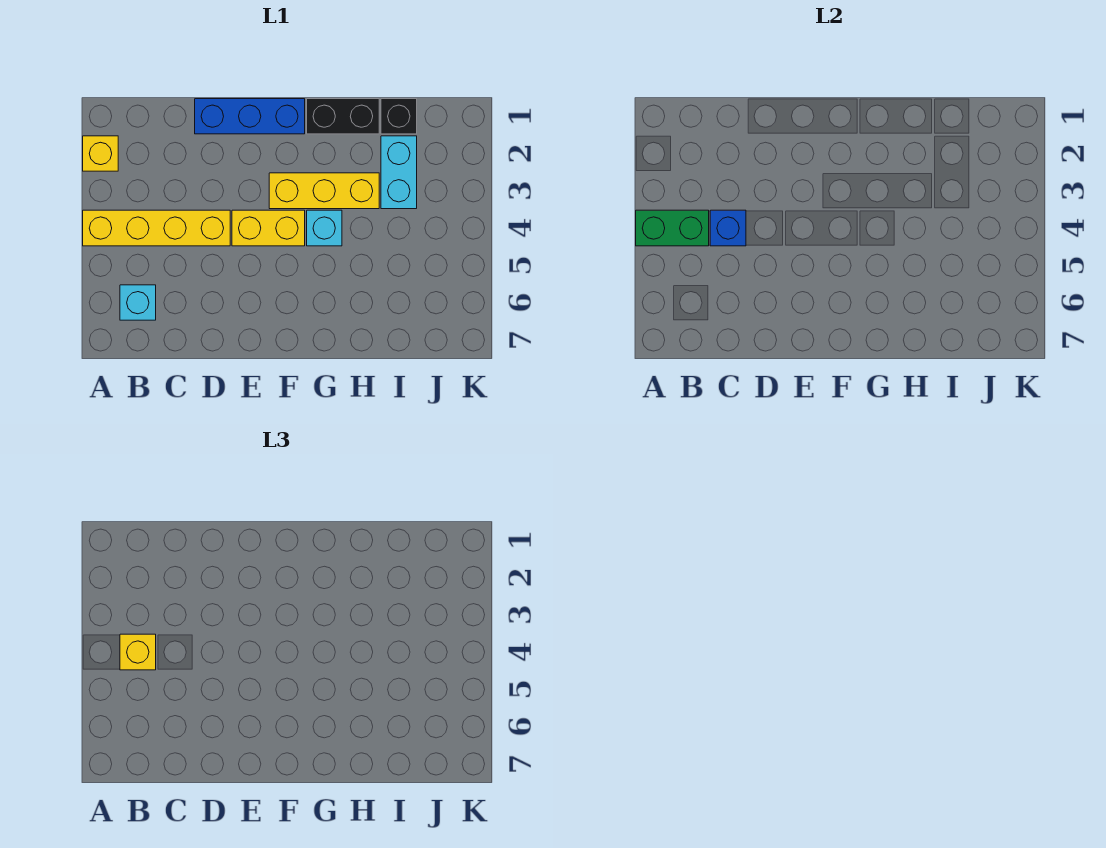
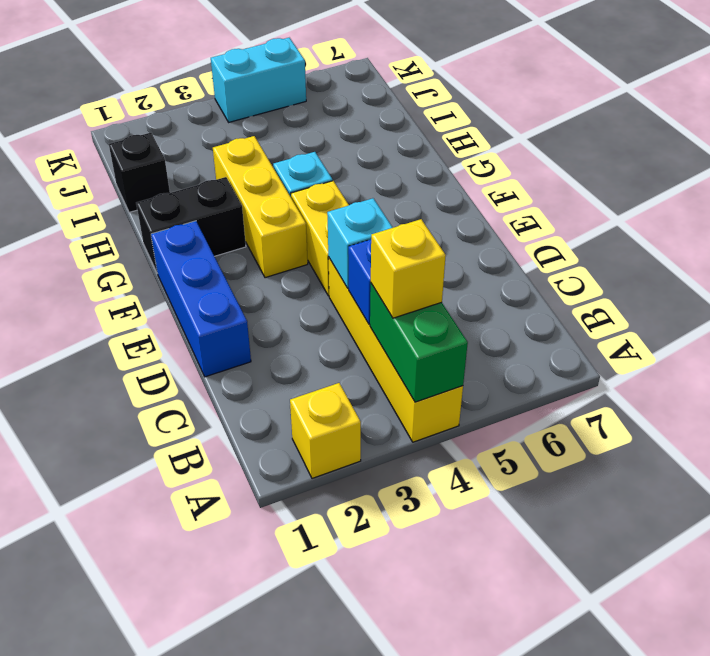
cyan brick B6 level 1 -> cyan brick D4 level 2
black brick G1:H1 level 1 -> black brick G1:G2 level 1
cyan brick I2:I3 level 1 -> cyan brick K4:K5 level 1

